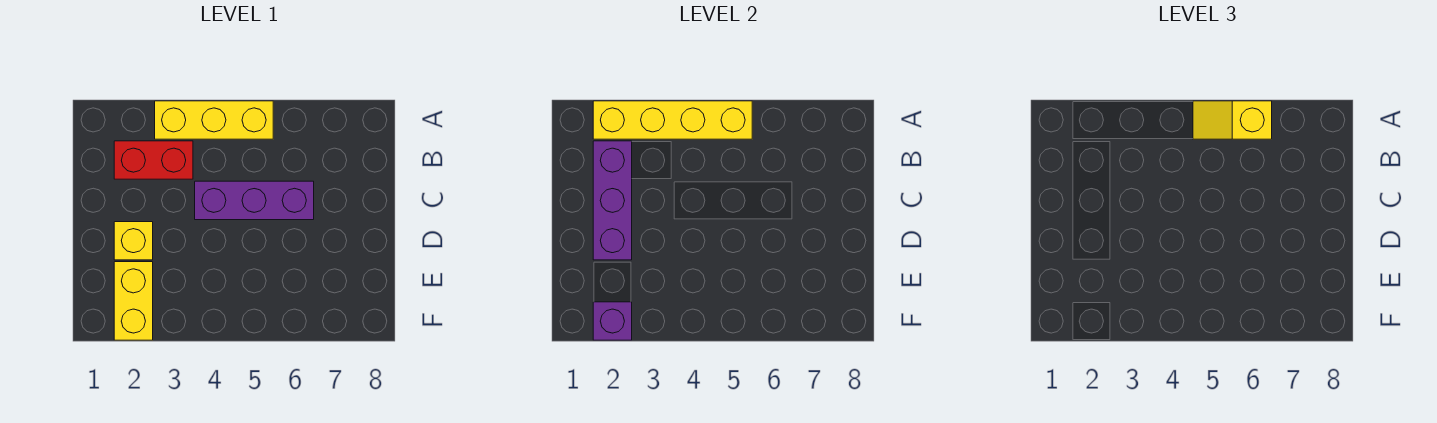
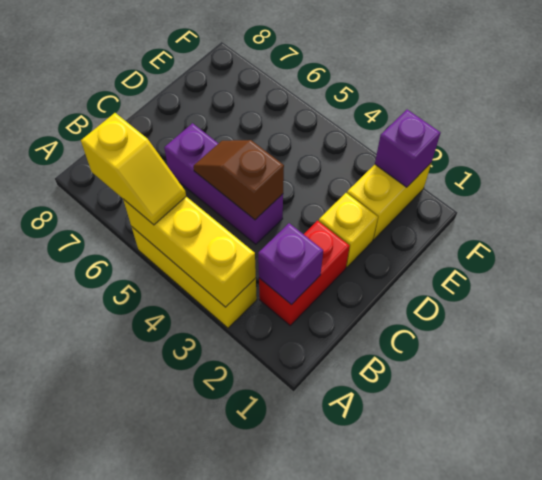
yellow brick A2:A5 level 2 -> yellow brick A3:A5 level 2
red brick B2:B3 level 1 -> red brick B2:C2 level 1
purple brick B2:D2 level 2 -> purple brick B2 level 2
none -> brown slope C4:C5 level 2 top 4

